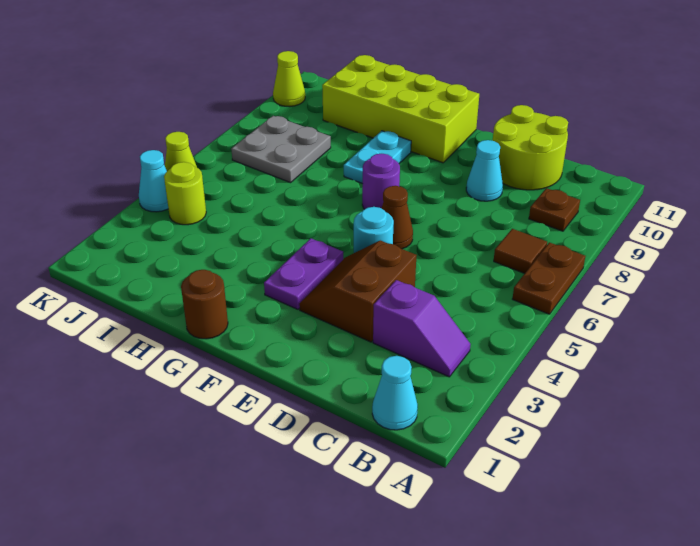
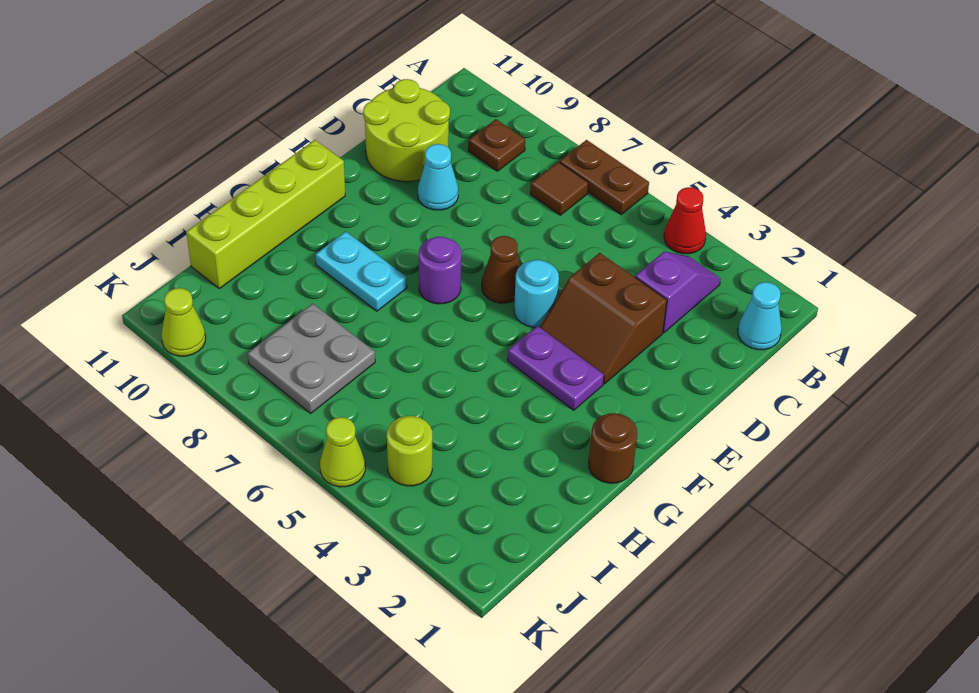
none -> red cone A4 level 1
lime brick F10:I11 level 1 -> lime brick F11:I11 level 1
cyan cone K4 level 1 -> none

